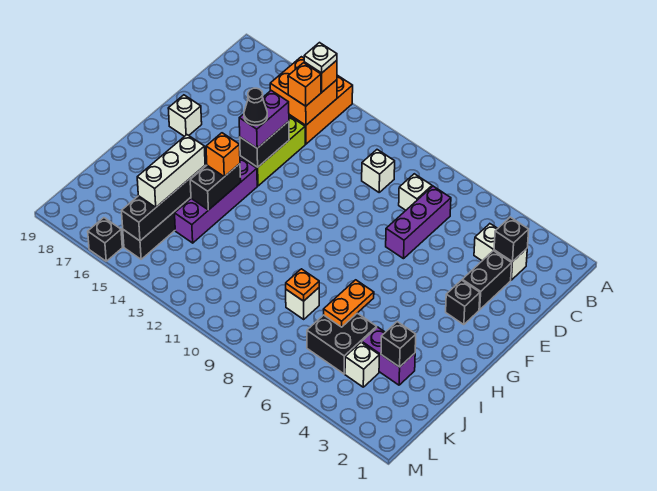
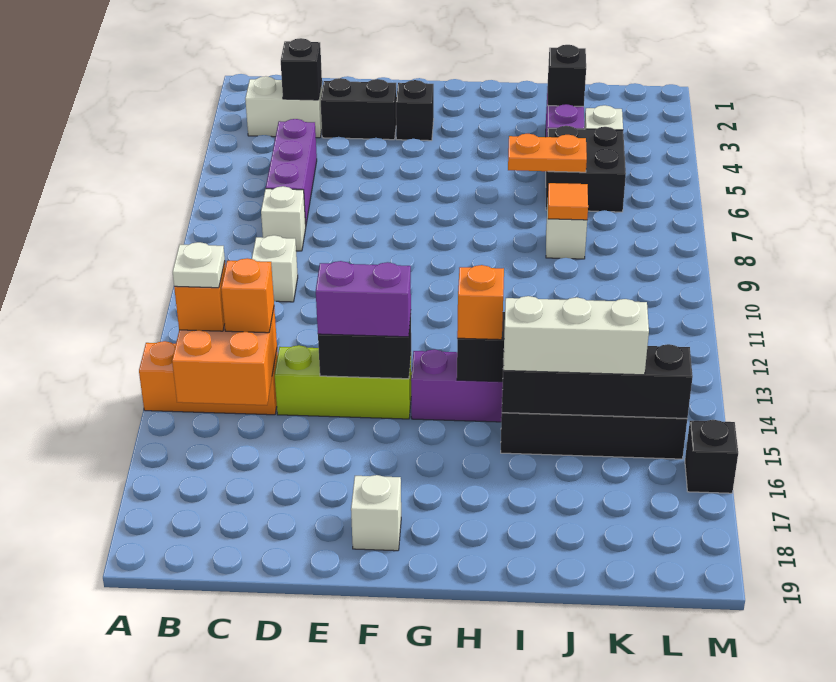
white brick C3:C4 level 1 -> white brick B3:C3 level 1
purple brick C7:E7 level 1 -> purple brick C5:C7 level 1
black cone F14 level 4 -> none
orange plate J8 level 2 -> orange tile J8 level 2

